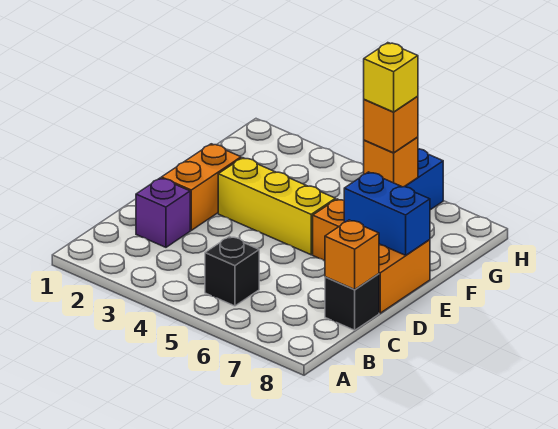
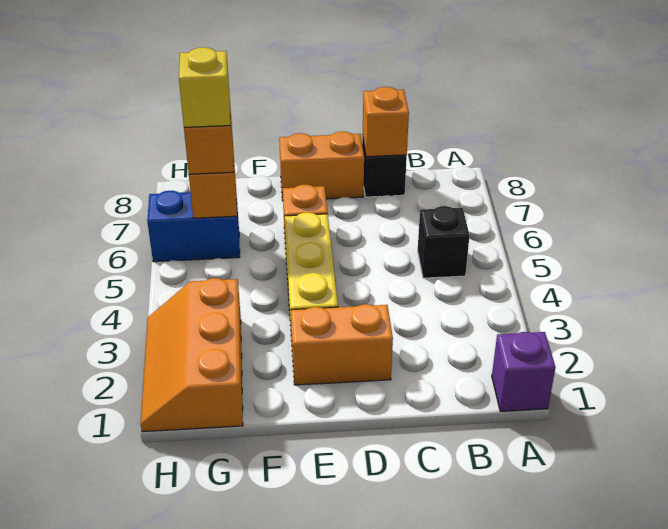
purple brick C2 level 1 -> purple brick A1 level 1
blue brick E7:E8 level 2 -> none
none -> orange slope G1:H3 level 1 top G

